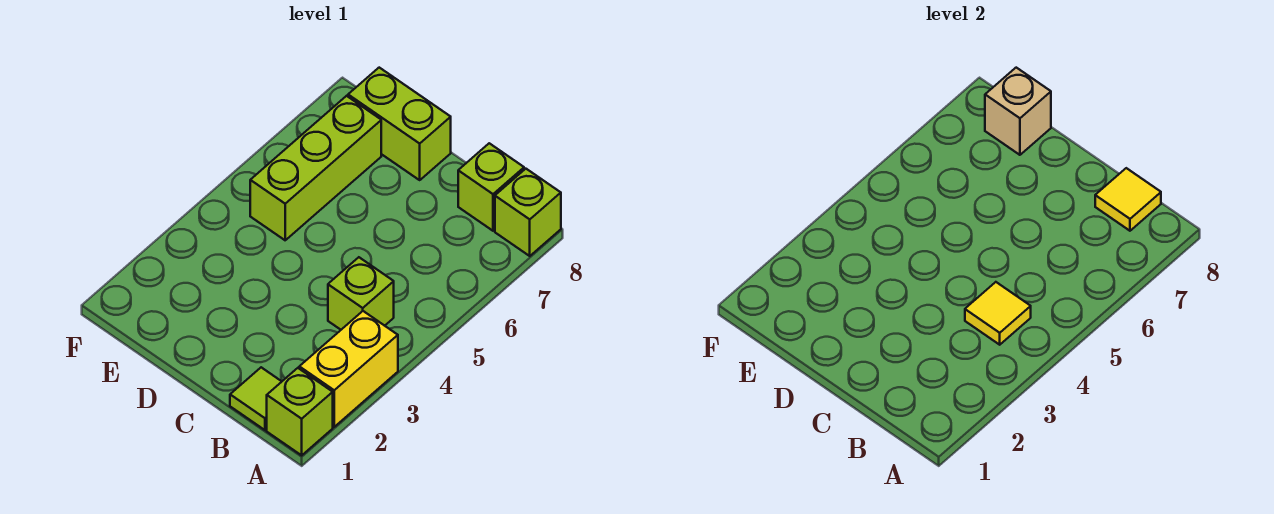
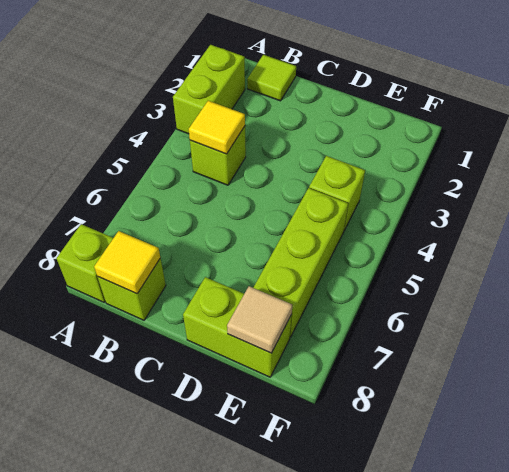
lime brick A1 level 1 -> lime brick E4 level 1
yellow brick A2:A3 level 1 -> lime brick A2:A3 level 1
tan brick E8 level 2 -> tan tile E8 level 2

